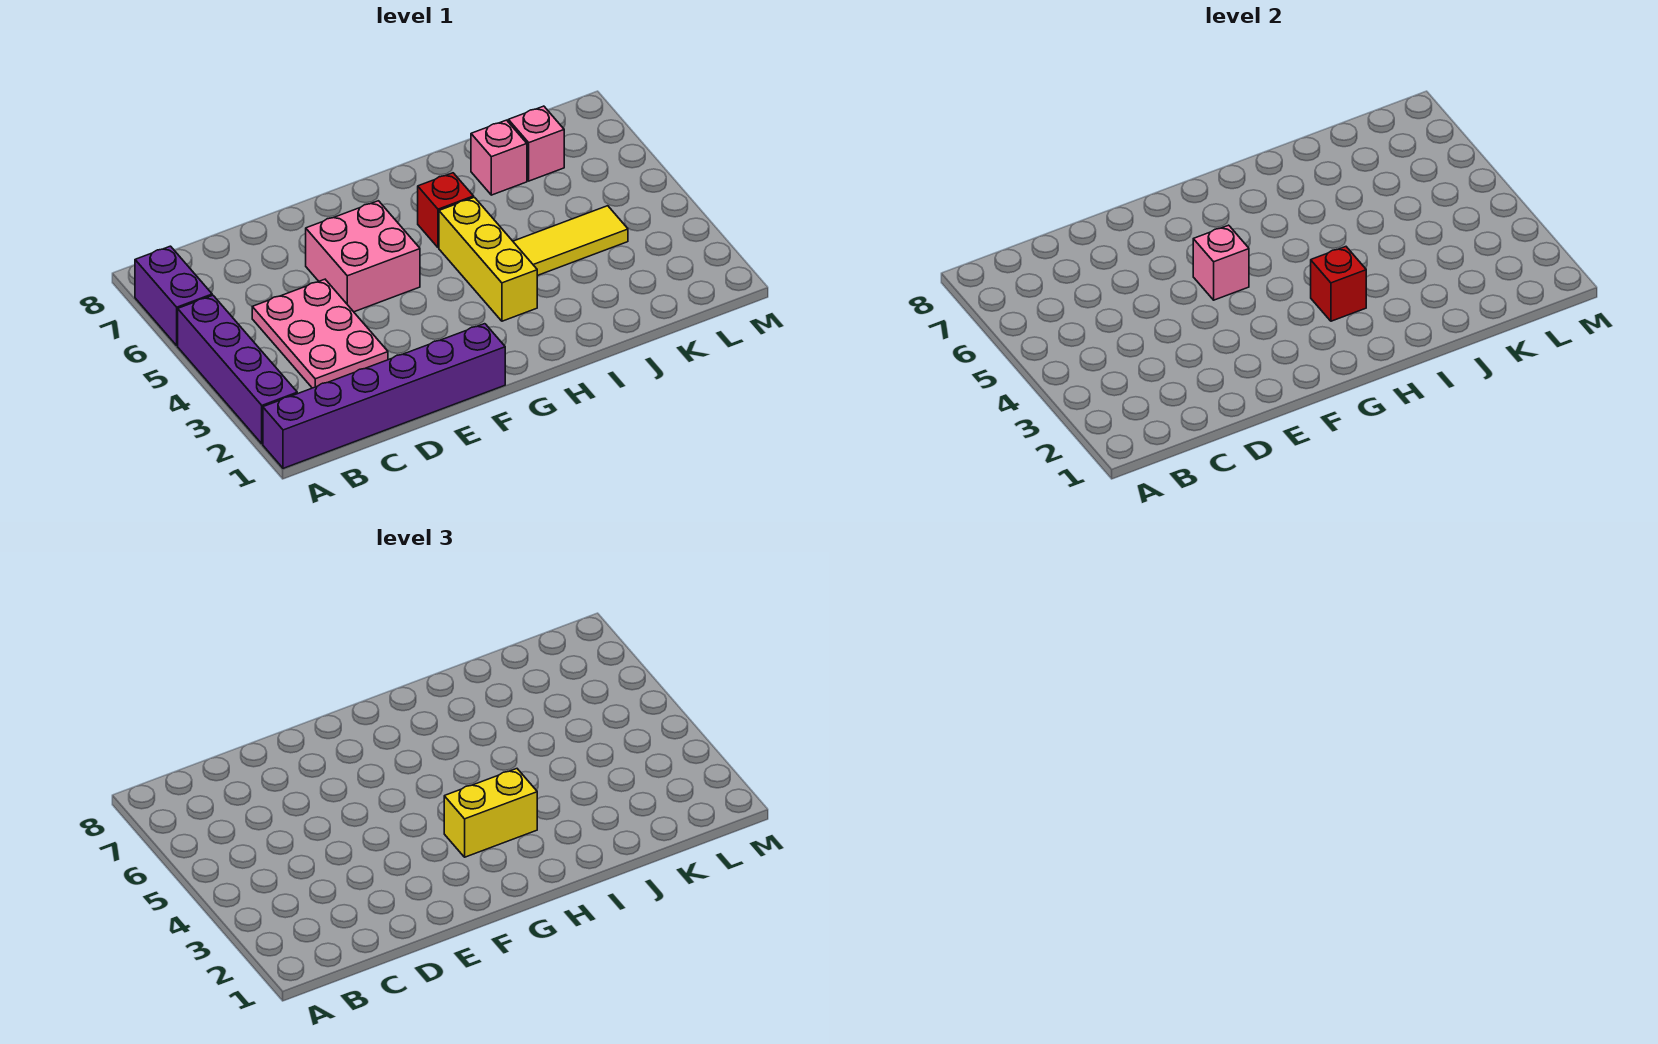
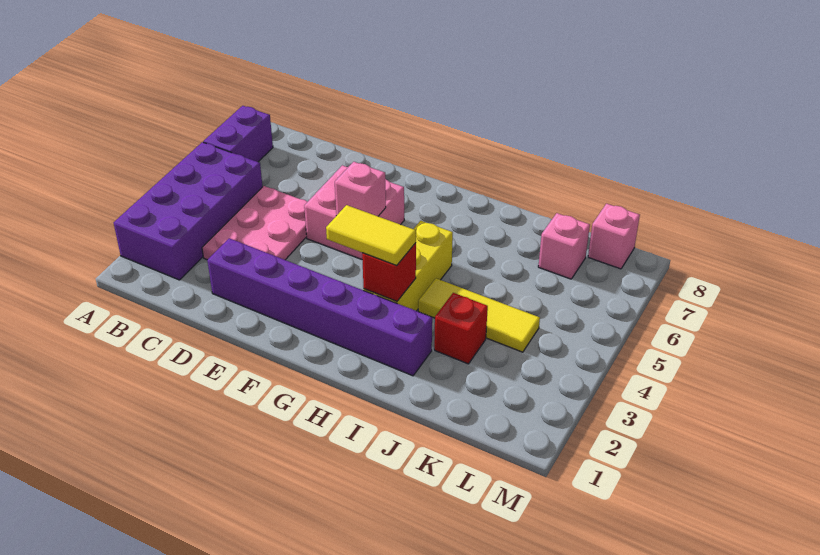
purple brick A1:F1 level 1 -> purple brick D2:I2 level 1
purple brick A2:A5 level 1 -> purple brick A2:B5 level 1
yellow brick G3:H3 level 3 -> yellow tile G3:H3 level 3
red brick H6 level 1 -> red brick J3 level 1
pink brick J7 level 1 -> pink brick L8 level 1

